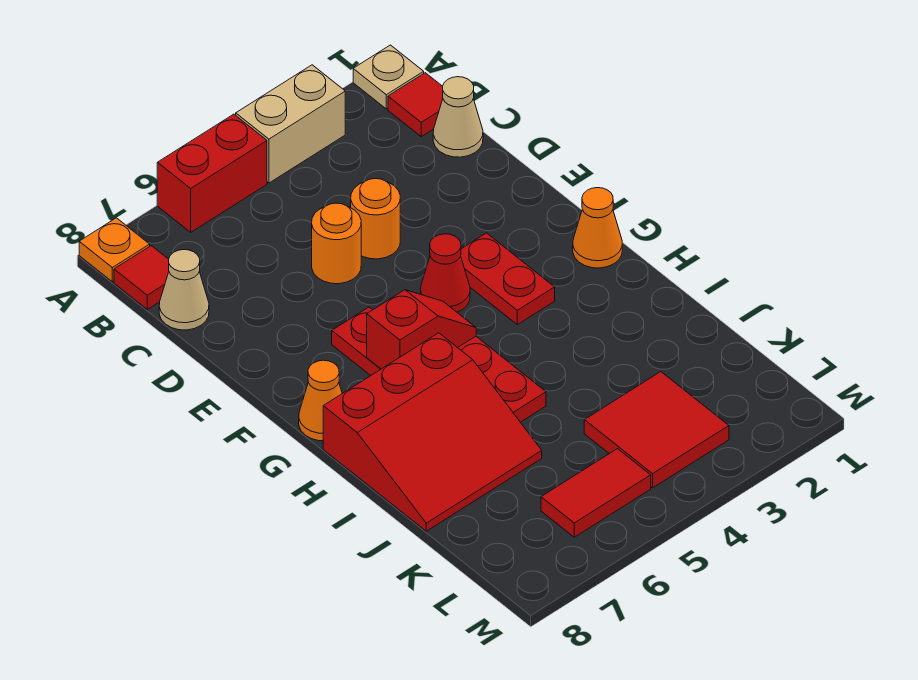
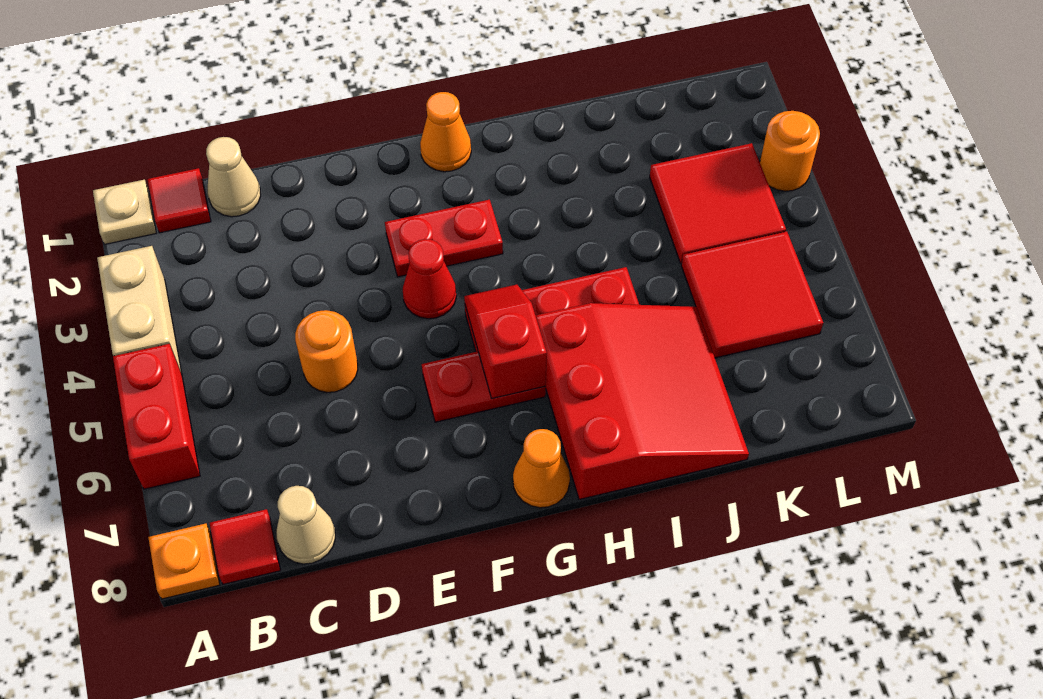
orange round brick D4 level 1 -> orange round brick M3 level 1
red tile L5:L6 level 1 -> red tile K5:L6 level 1

